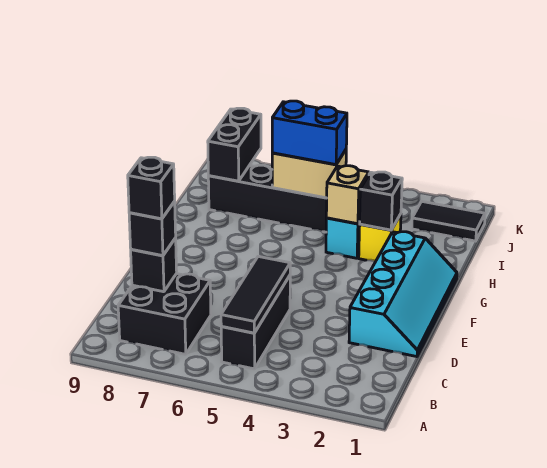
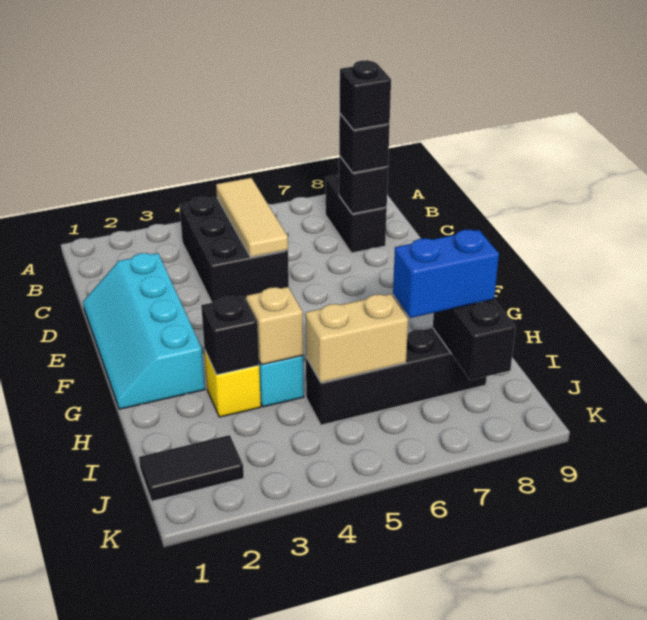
black brick B5:D5 level 1 -> black brick B4:D5 level 1
black tile B5:D5 level 2 -> tan tile B5:D5 level 2
black brick B7:C8 level 1 -> black brick B8:C8 level 1
blue brick I5:I6 level 3 -> blue brick I7:I8 level 3

